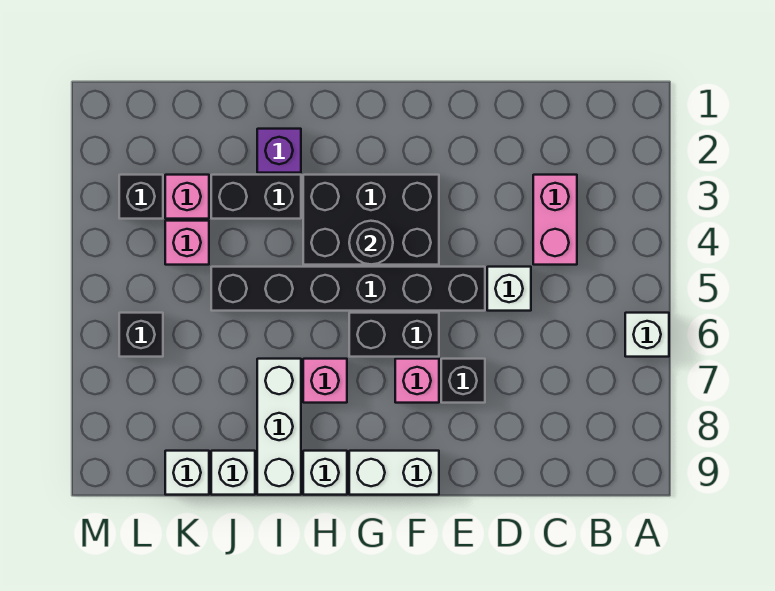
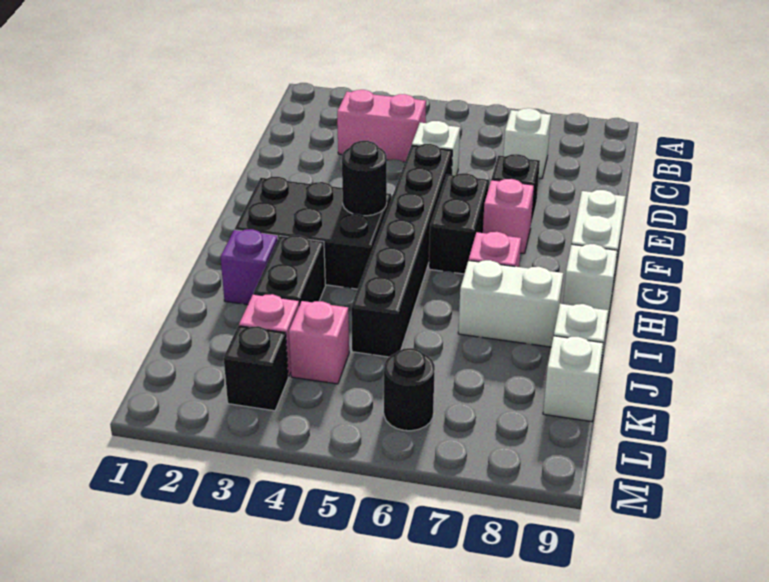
white brick A6 level 1 -> white brick C7 level 1
black brick F3:H4 level 1 -> black brick G2:H4 level 1
white brick I7:I9 level 1 -> white brick I7:I8 level 1
black brick L6 level 1 -> black round brick L6 level 1

